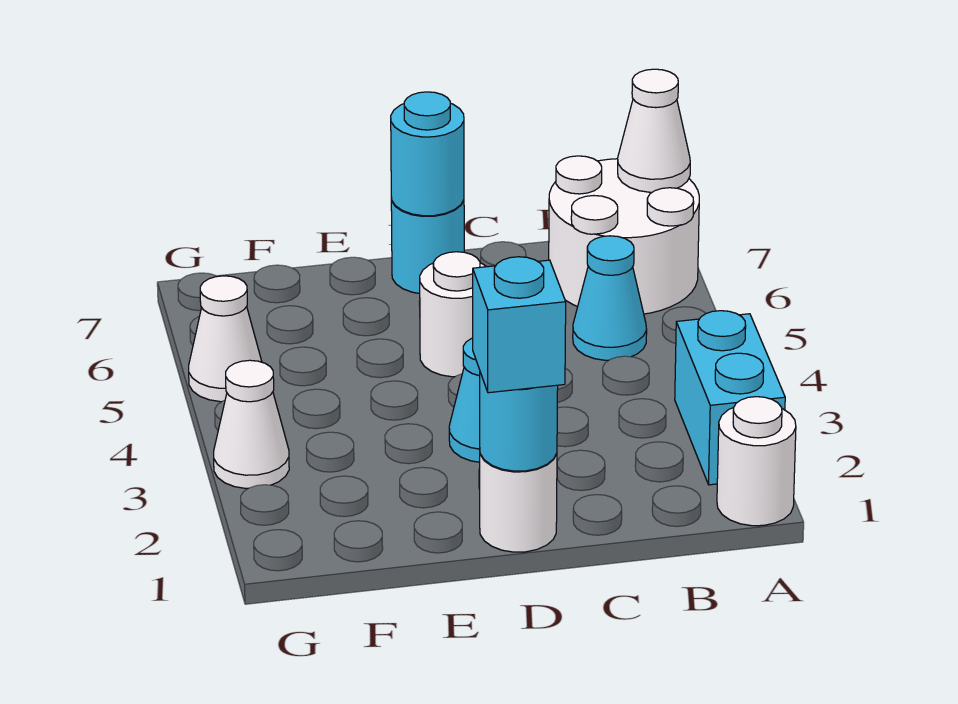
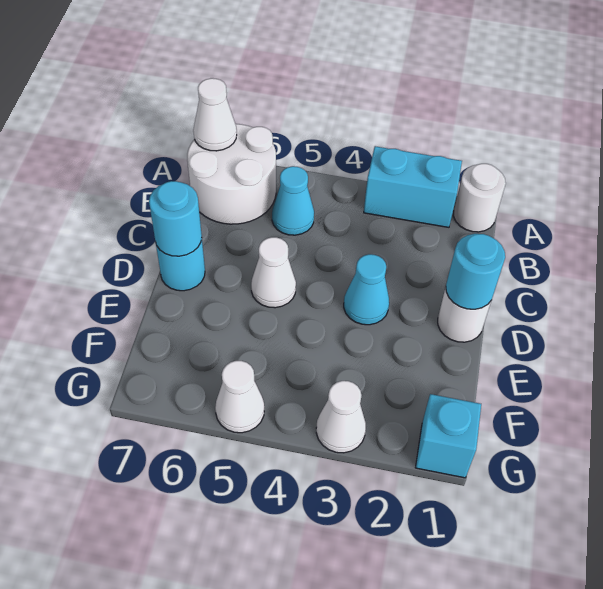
cyan brick D1 level 3 -> cyan brick G1 level 1
white round brick D5 level 1 -> white cone D5 level 1

